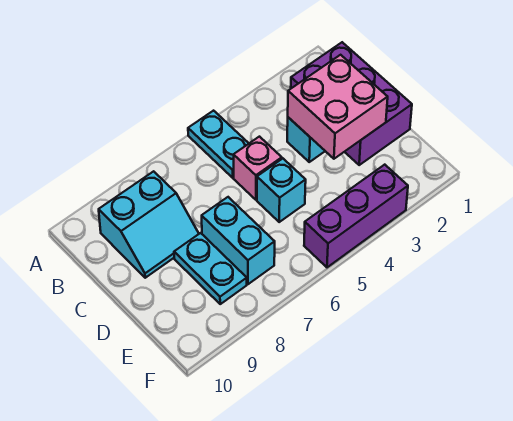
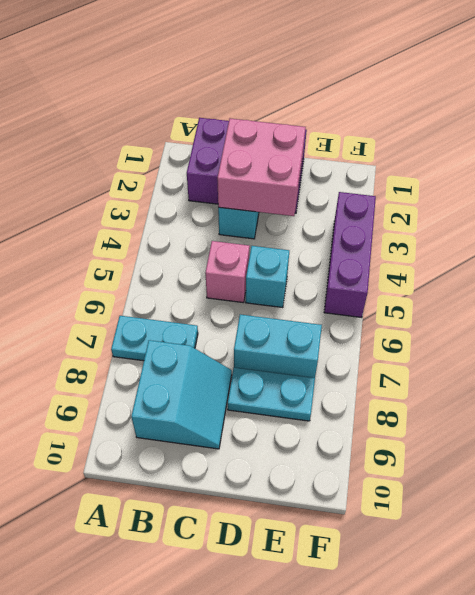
cyan plate A5:B5 level 1 -> cyan plate A7:B7 level 1

